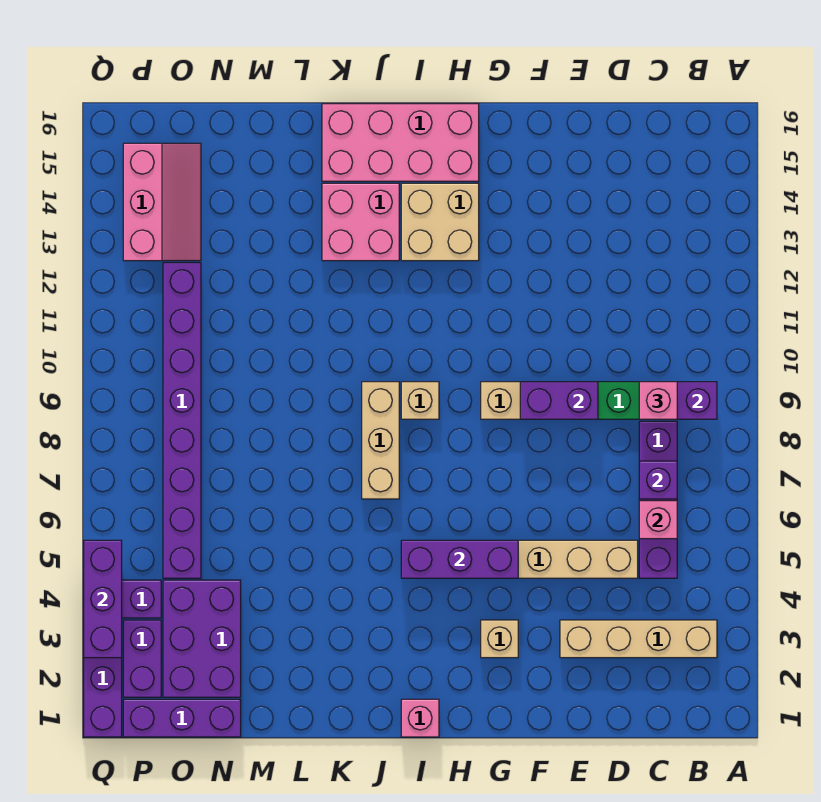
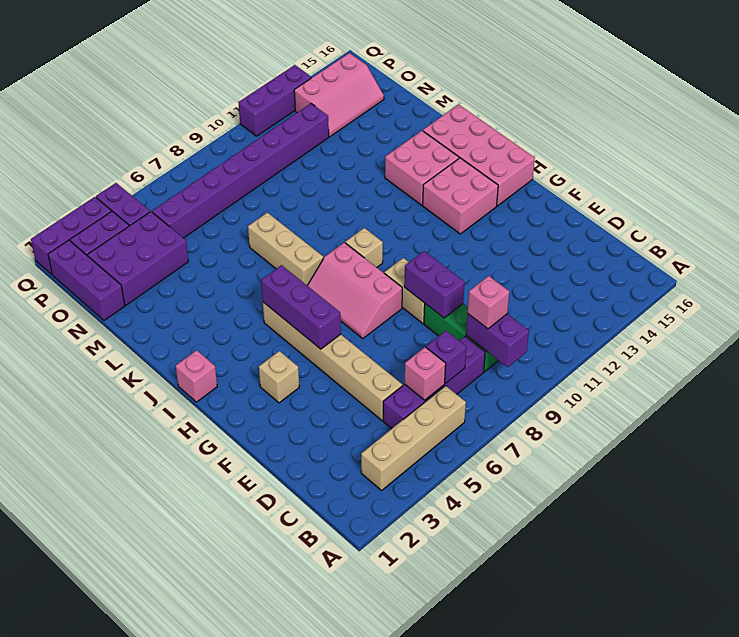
tan brick B3:E3 level 1 -> tan brick B3:B6 level 1
none -> pink slope G7:I8 level 1 top 8
tan brick H13:I14 level 1 -> pink brick H13:I14 level 1
tan brick J7:J9 level 1 -> tan brick J7:L7 level 1
purple brick Q3:Q5 level 2 -> purple brick Q11:Q13 level 1

